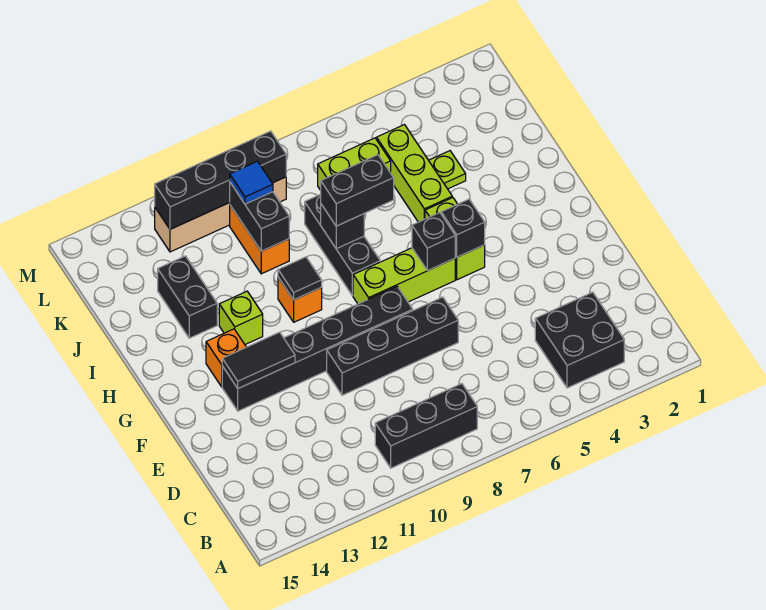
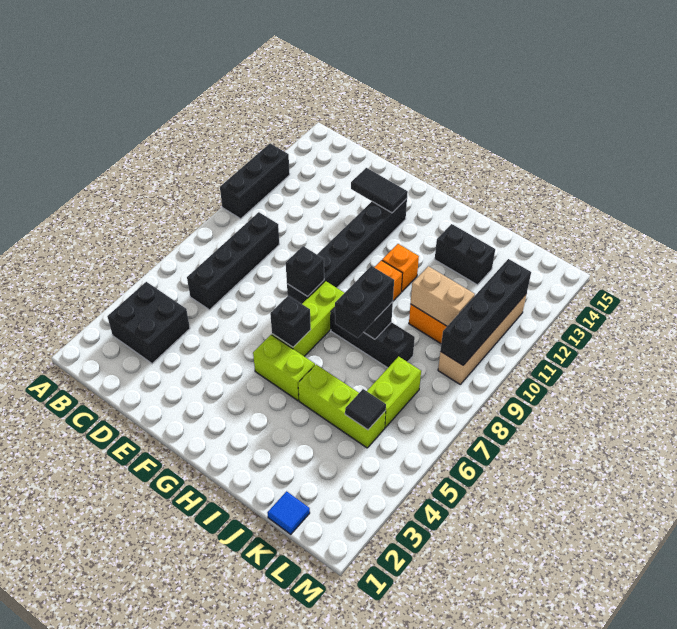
black brick B8:B10 level 1 -> black brick A10:A12 level 1
black brick E7:E10 level 1 -> black brick C6:C9 level 1
black tile F12:F13 level 2 -> black tile E13:F13 level 2
black brick G5 level 2 -> black brick F8 level 2
orange brick G13 level 1 -> orange brick H11 level 1
black tile H10 level 2 -> black tile K5 level 2
lime brick H12 level 1 -> none
lime plate J4 level 1 -> none
black brick J10:K10 level 2 -> tan brick J10:K10 level 2
blue tile K10 level 3 -> blue tile K1 level 1

